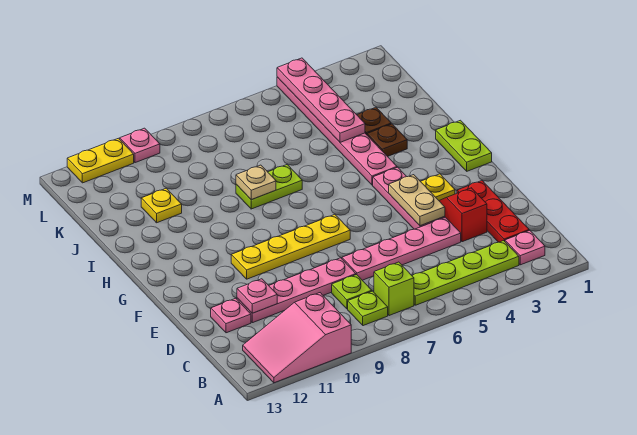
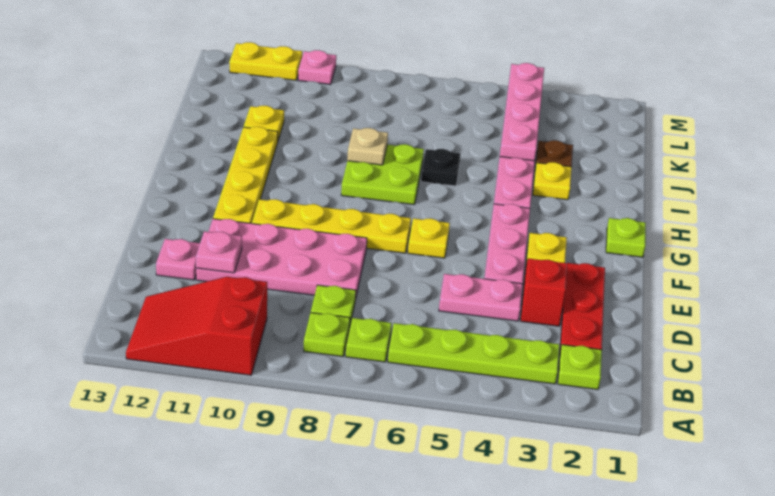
pink slope A10:B12 level 1 top 10 -> red slope A10:B12 level 1 top 10
pink plate B2 level 1 -> lime plate B2 level 1
lime brick B7 level 1 -> lime plate B7 level 1
pink plate D4:D7 level 1 -> pink plate D4:D5 level 1
pink plate D8:D11 level 1 -> pink plate D8:E11 level 1
tan plate E4:F4 level 2 -> none
none -> yellow plate F6 level 1
none -> yellow plate F11:I11 level 1
lime plate G1:H1 level 1 -> lime plate G1 level 1
brown plate I3 level 1 -> yellow plate I3 level 1
none -> black plate I6 level 1
lime plate I7:I8 level 1 -> lime plate H7:I8 level 1

